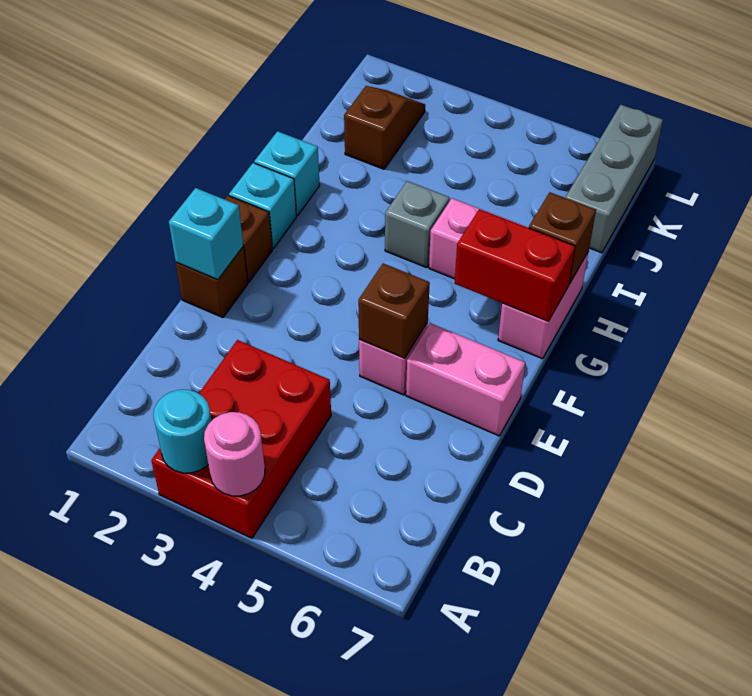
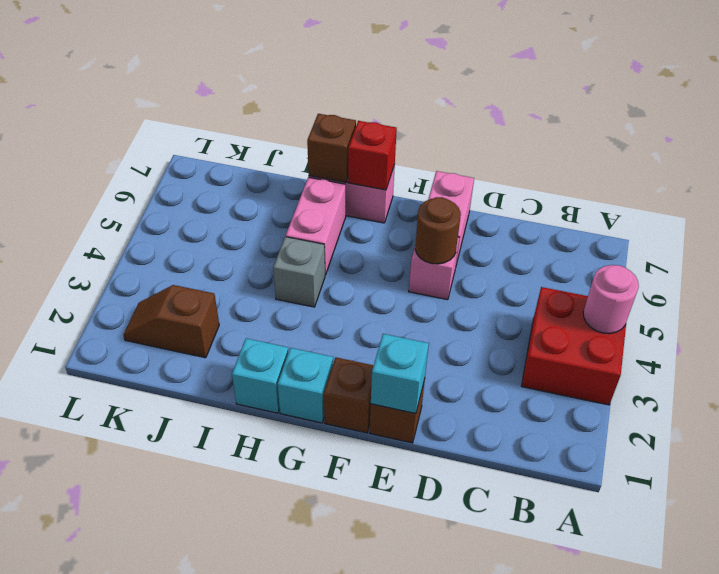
red brick A3:C4 level 1 -> red brick A3:B4 level 1
cyan round brick A3 level 2 -> none
brown brick E5 level 2 -> brown round brick E5 level 2
red brick G6:G7 level 2 -> red brick G7 level 2
grey brick J7:L7 level 1 -> none

